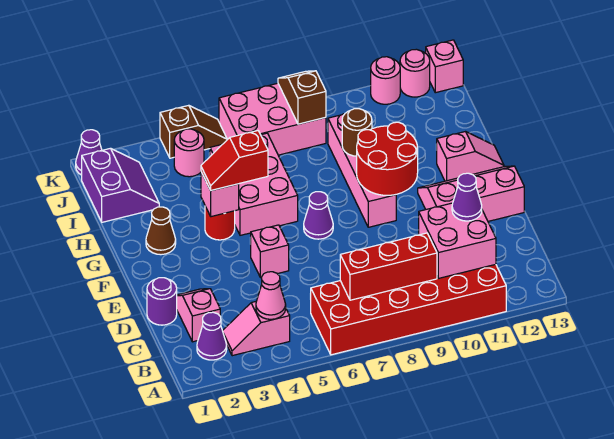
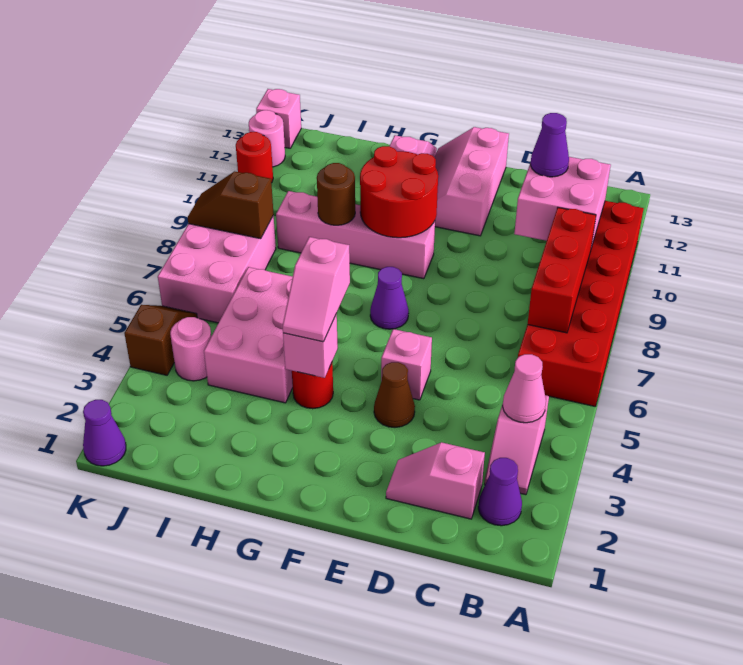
purple round brick D1 level 1 -> none
brown cone G2 level 1 -> brown cone E4 level 1
red slope G4:G5 level 3 top 5 -> pink slope G4:G5 level 3 top 5
pink brick G5:I6 level 1 -> pink brick H4:I6 level 1
purple slope I1:J2 level 1 top 1 -> none
pink round brick K11 level 1 -> red round brick K11 level 1

